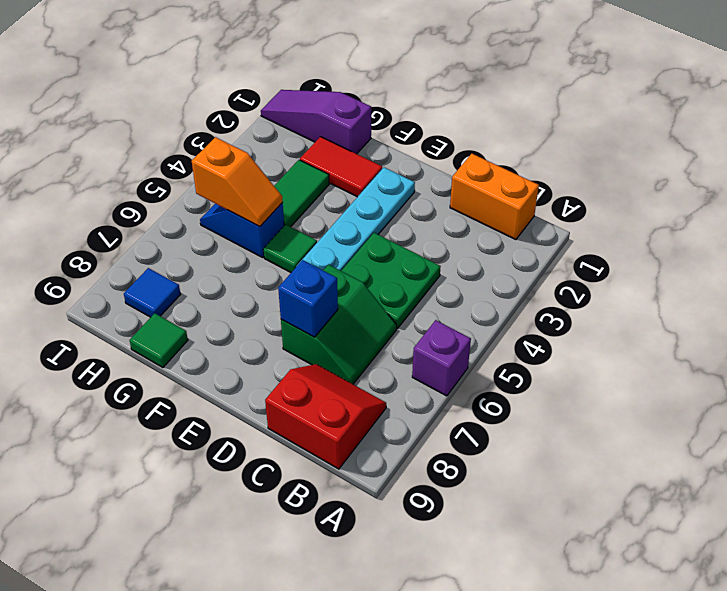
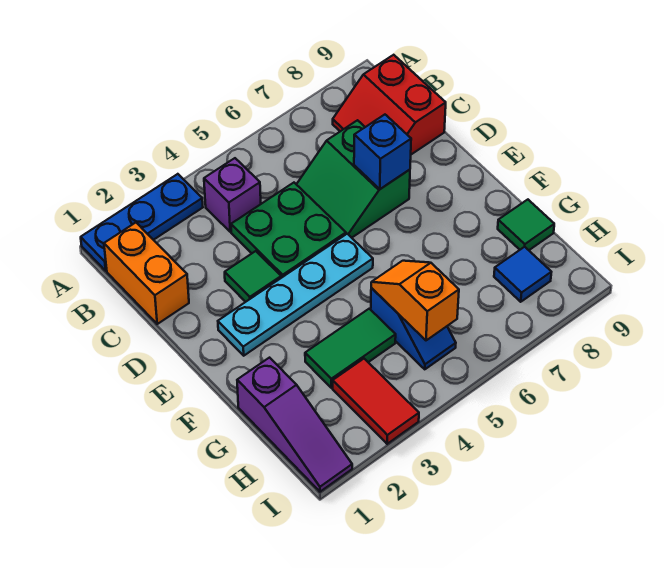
none -> blue plate A1:A3 level 1
purple brick A6 level 1 -> purple brick B4 level 1
green slope C6:D7 level 1 top D -> green slope C6:D7 level 1 top 7
red tile F2:G2 level 1 -> red tile H3:I3 level 1
green tile F5 level 1 -> green tile D3 level 1

